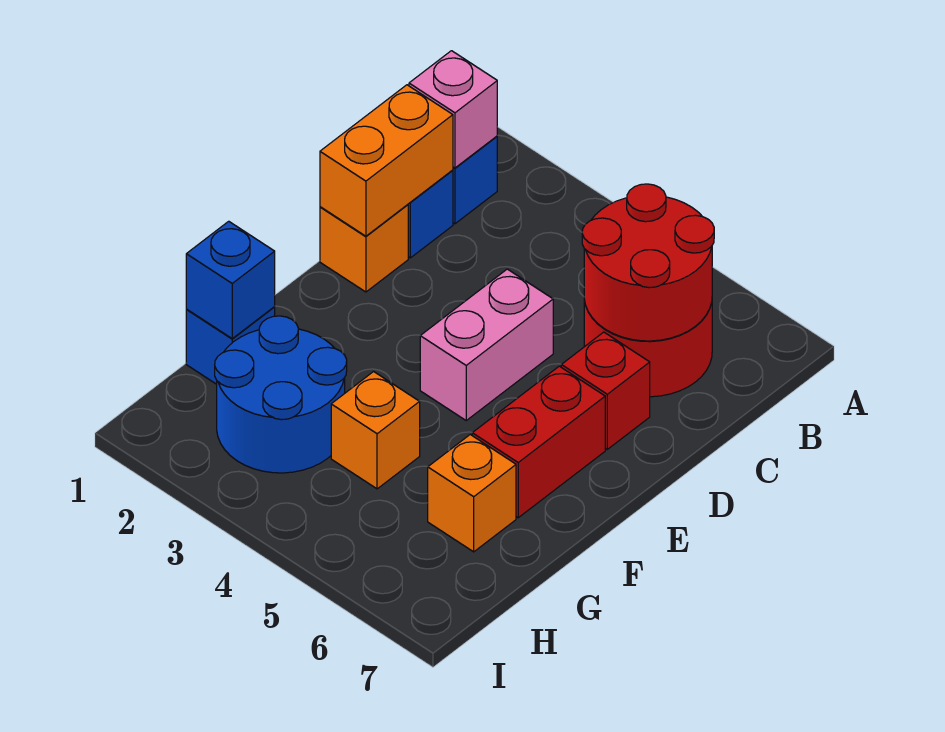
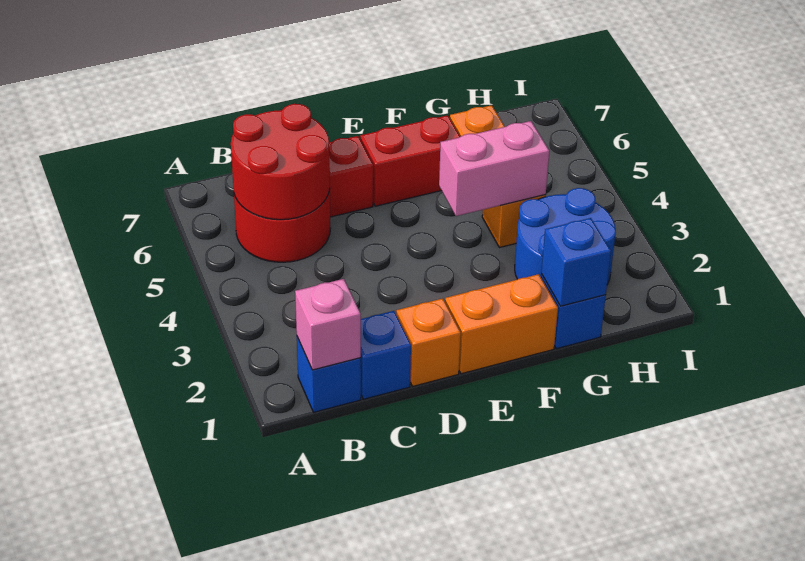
orange brick C1:D1 level 2 -> orange brick E1:F1 level 1
pink brick D4:E4 level 1 -> pink brick F4:G4 level 2

